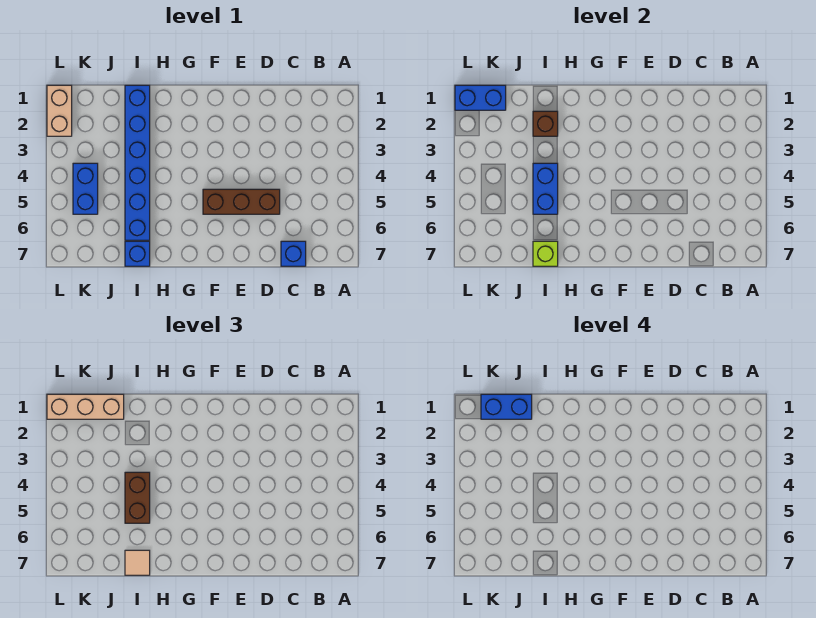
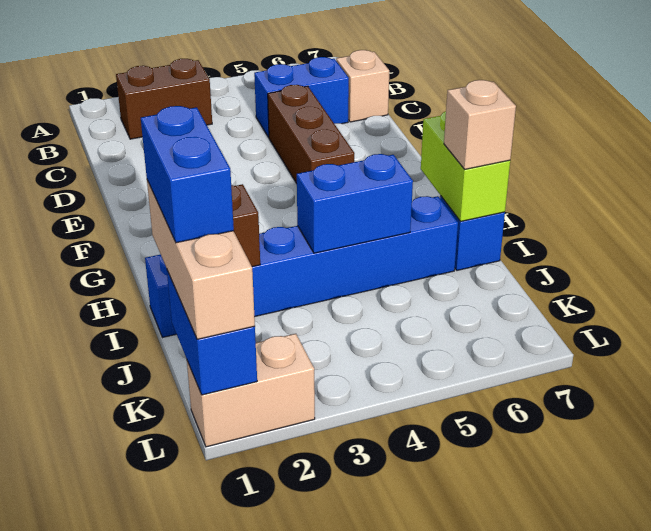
blue brick C7 level 1 -> tan brick C7 level 1
brown brick I4:I5 level 3 -> brown brick B2:B3 level 1
lime brick I7 level 2 -> lime brick H7:I7 level 2
tan tile I7 level 3 -> tan brick I7 level 3
blue brick K4:K5 level 1 -> blue brick C5:C6 level 1

